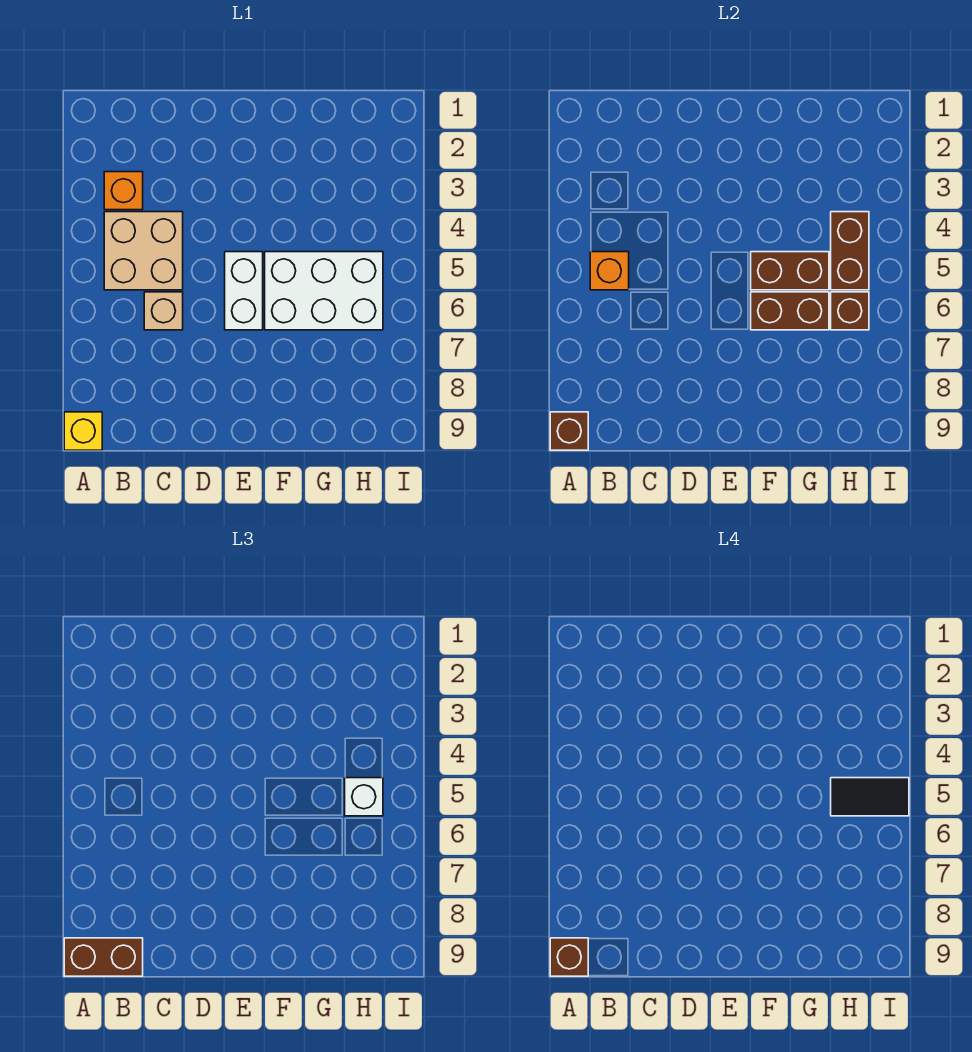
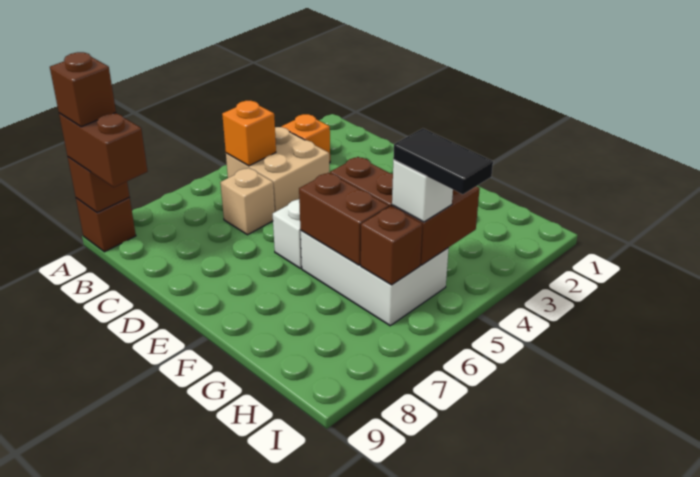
yellow brick A9 level 1 -> brown brick A9 level 1

